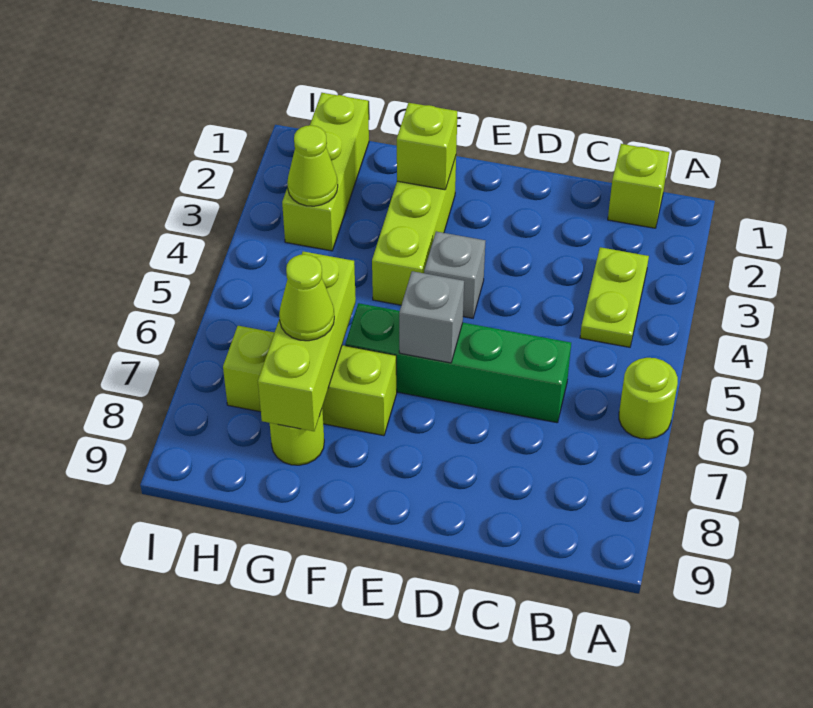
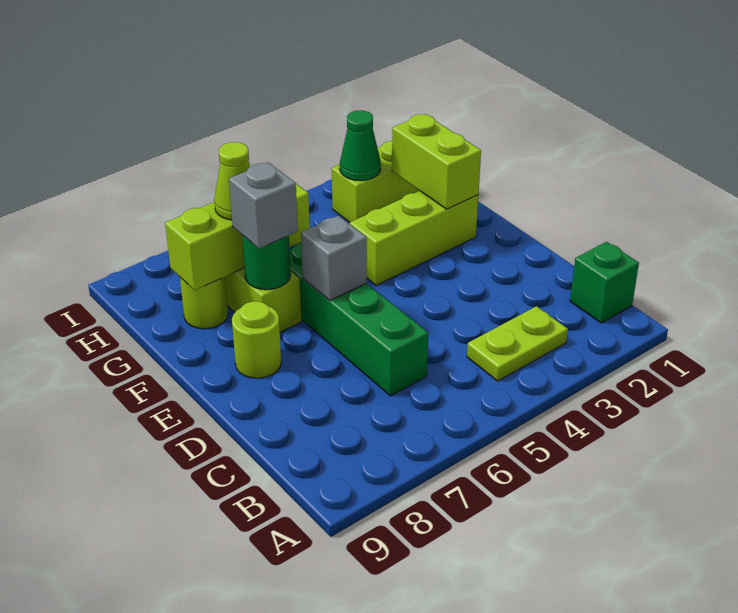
lime round brick A6 level 1 -> lime round brick E8 level 1
lime brick B1 level 1 -> green brick B1 level 1
grey brick E4 level 1 -> grey brick F7 level 3
lime brick F2 level 2 -> lime brick F2:G2 level 2
none -> green round brick F7 level 2
lime cone H3 level 2 -> green cone H3 level 2

